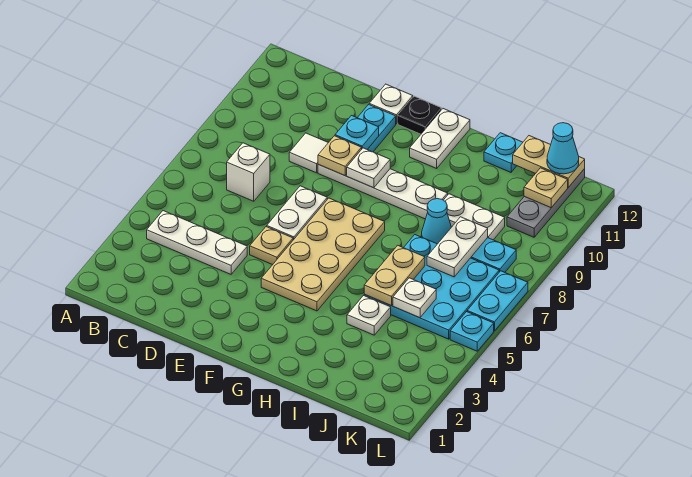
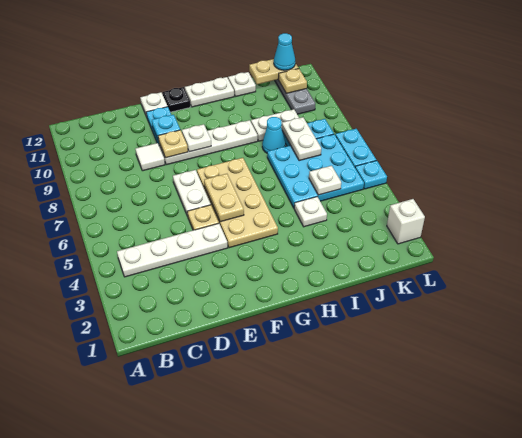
white plate B4:D4 level 1 -> white plate B4:E4 level 1
white brick C7 level 1 -> white brick L2 level 1
white plate G11:G12 level 1 -> white plate G12:H12 level 1
tan plate I5:I6 level 2 -> tan plate F5:F6 level 2
cyan plate I12 level 1 -> white plate I12 level 1

